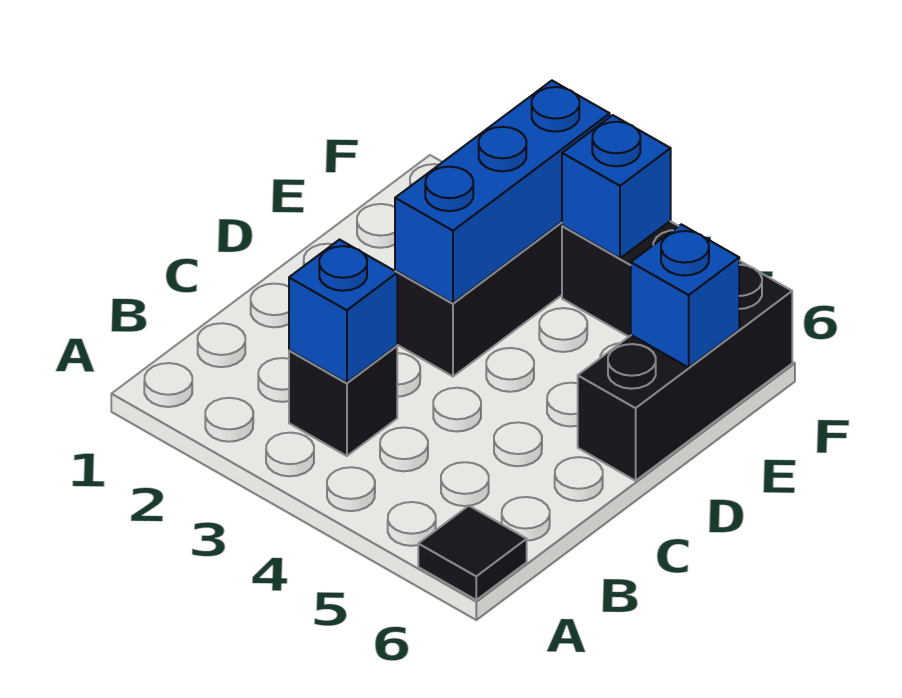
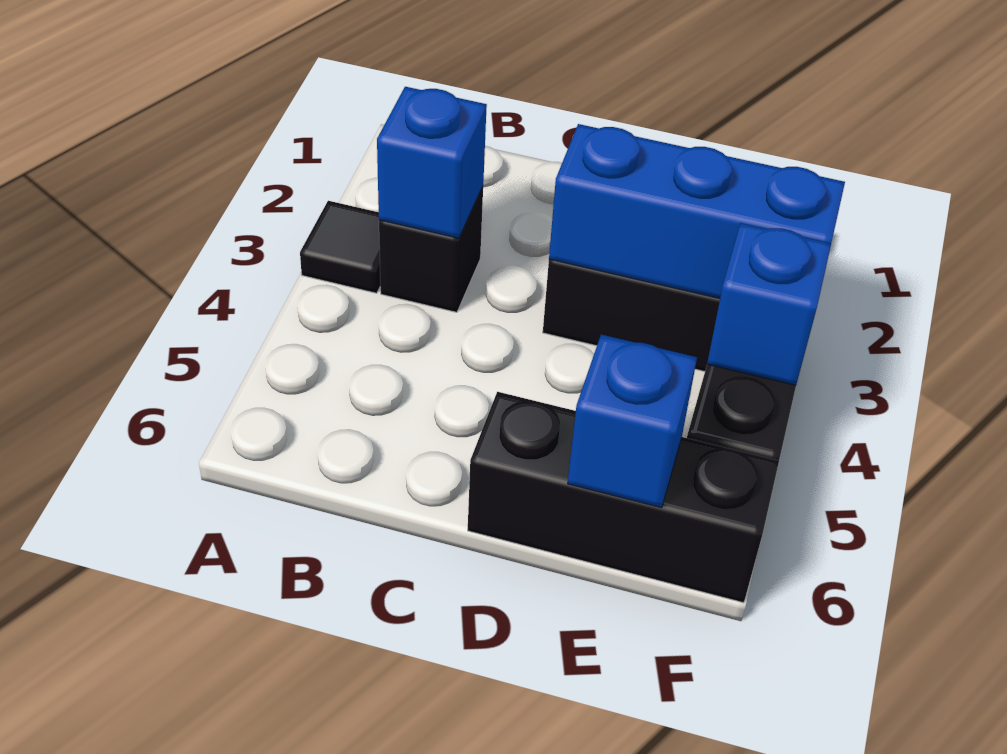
black tile A6 level 1 -> black tile A3 level 1

